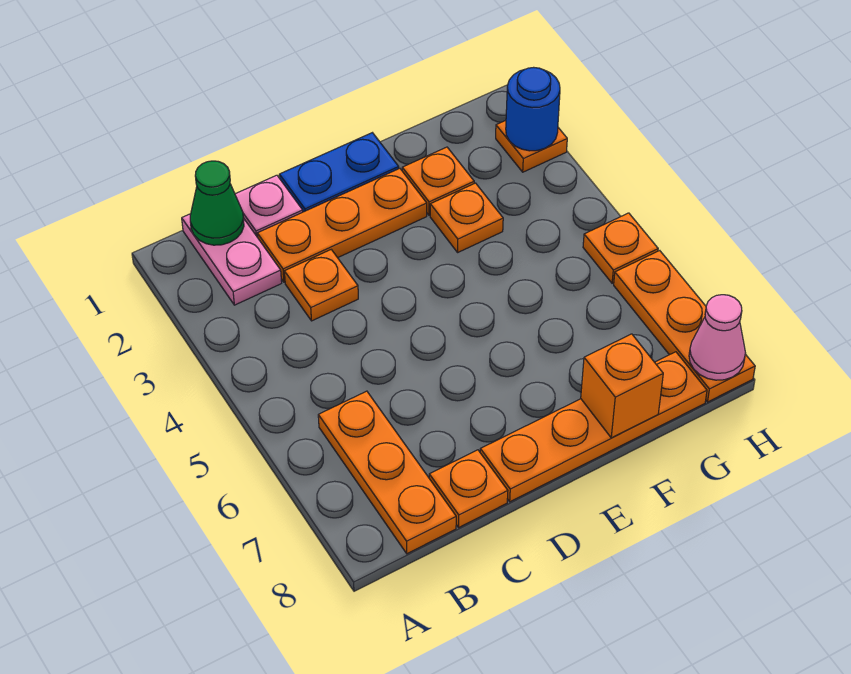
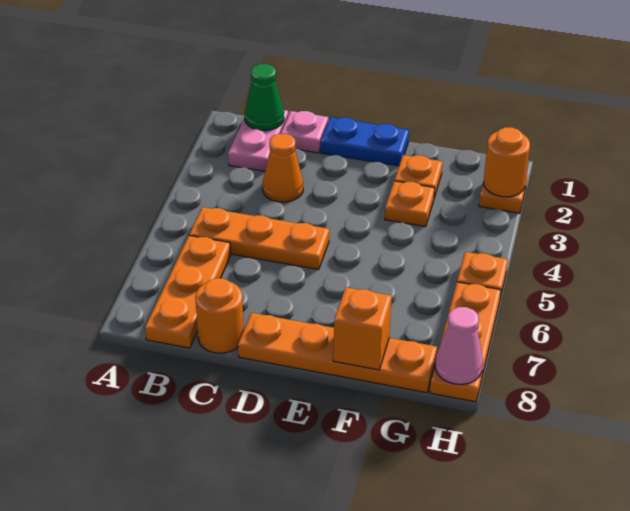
orange plate C2:E2 level 1 -> orange plate B5:D5 level 1
orange plate C3 level 1 -> orange cone C3 level 1
orange plate C8 level 1 -> orange round brick C8 level 1
blue round brick H2 level 2 -> orange round brick H2 level 2

